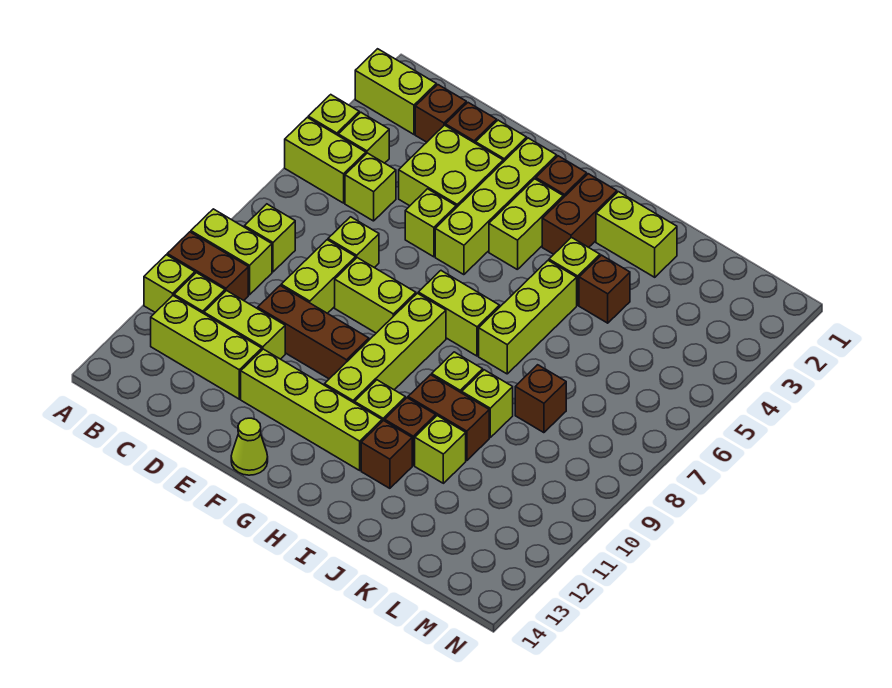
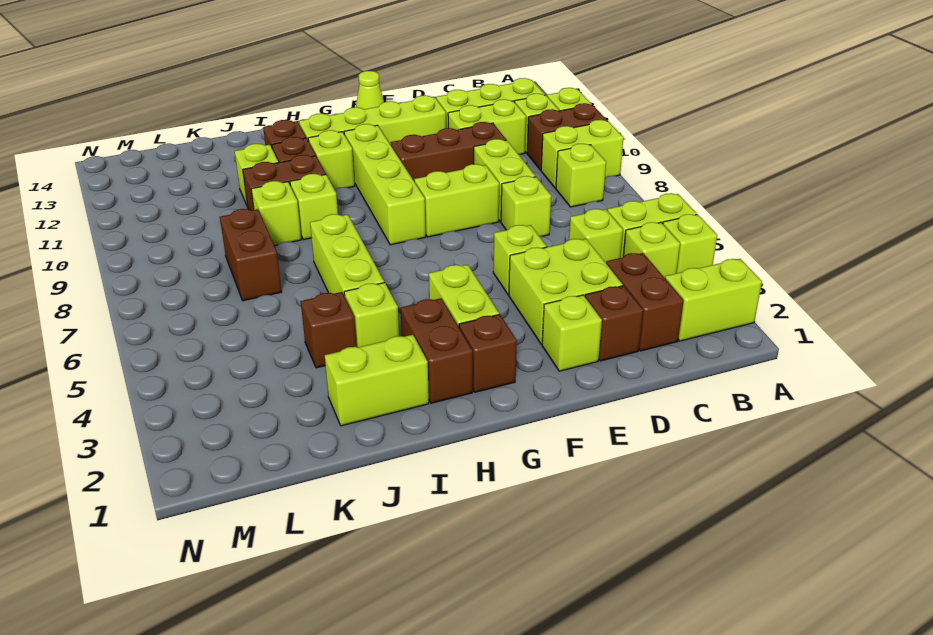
brown brick C2 level 1 -> brown brick C2:C3 level 1
lime brick F2:F5 level 1 -> none
lime brick G7:H7 level 1 -> none
brown brick K8 level 1 -> brown brick K7:K8 level 1

